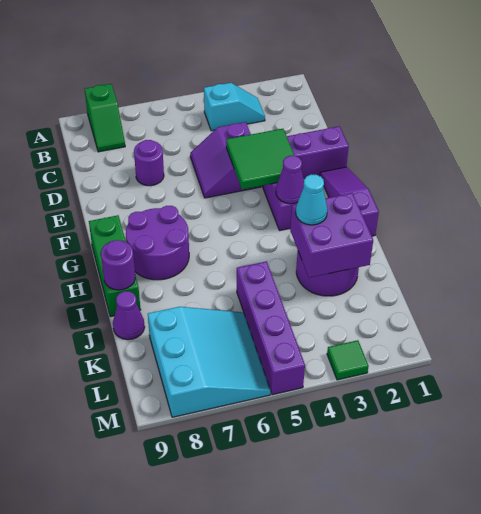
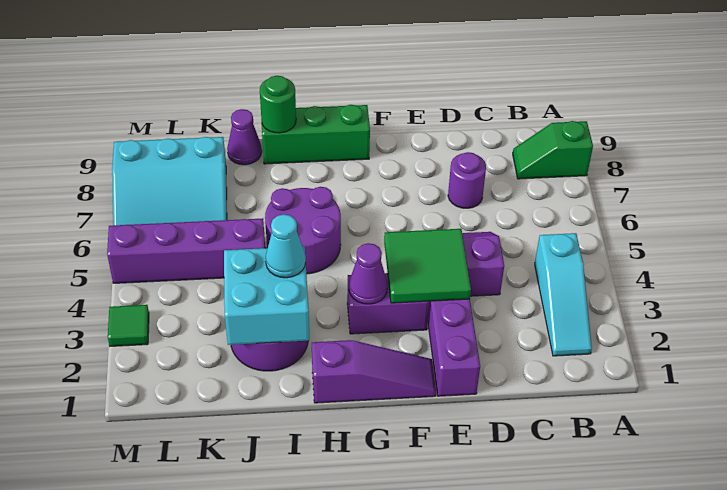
cyan slope B3:B4 level 1 top 4 -> cyan slope B2:B4 level 1 top 4
purple round brick G7:H8 level 1 -> purple round brick H5:I6 level 1
purple brick I2:J3 level 2 -> cyan brick I2:J3 level 2
purple round brick I9 level 2 -> green round brick I9 level 2

